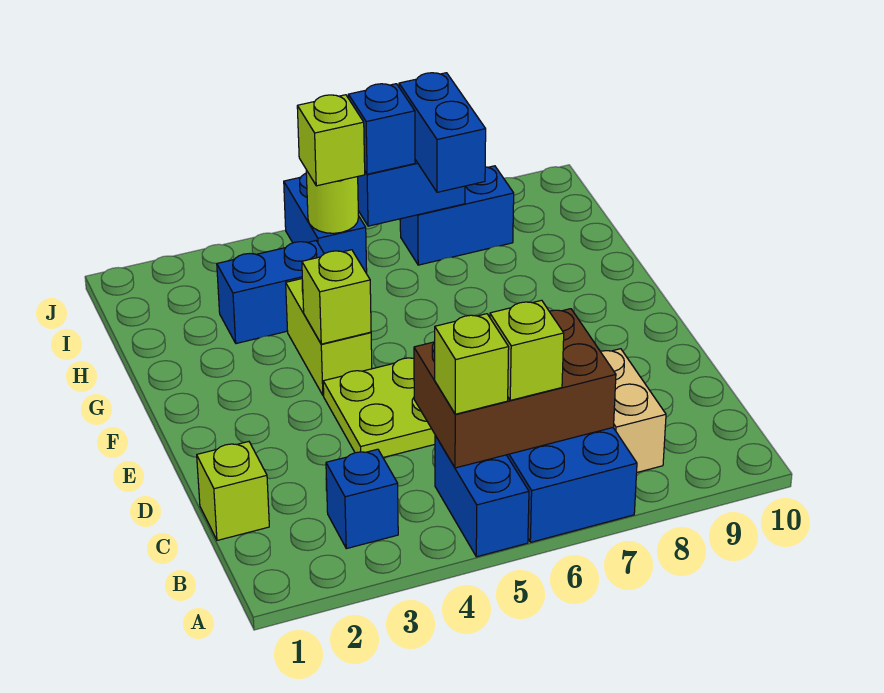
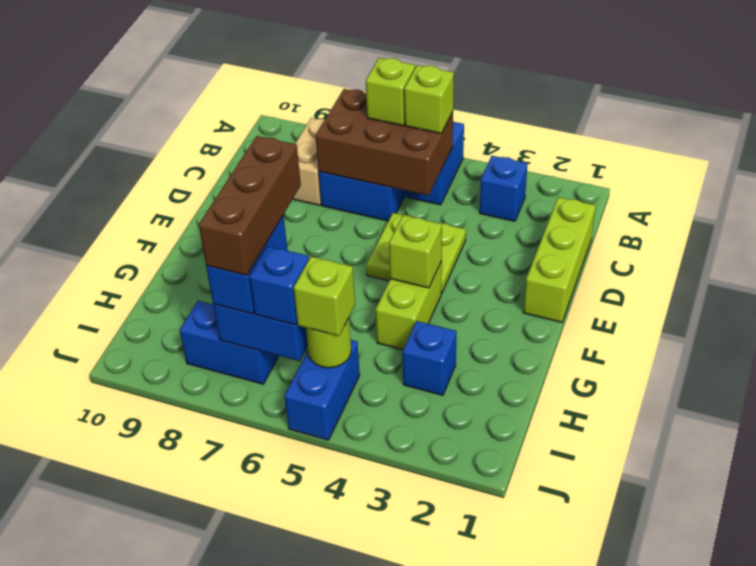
lime brick C1 level 1 -> lime brick C1:E1 level 1
none -> brown brick G7:I7 level 4
blue brick H3:H4 level 1 -> blue brick H3 level 1

